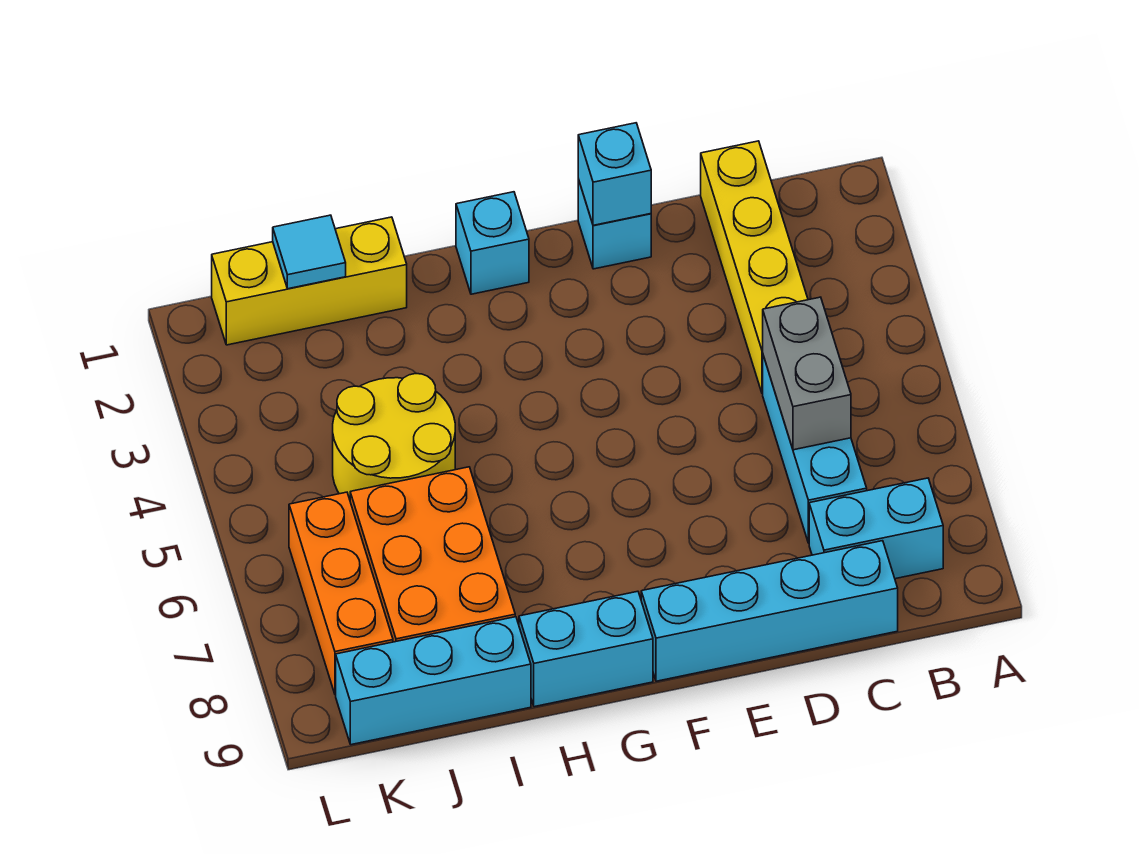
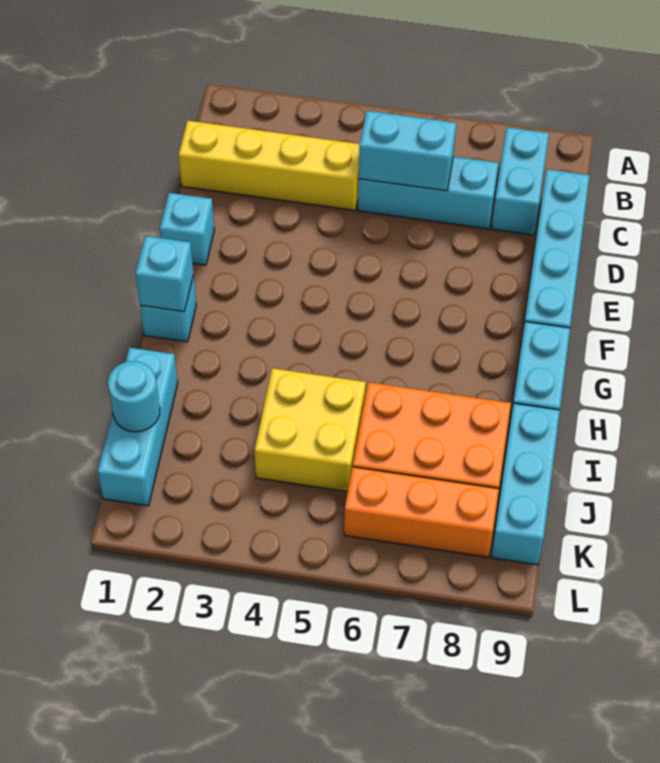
grey brick C5:C6 level 2 -> cyan brick C5:C6 level 2
cyan brick E1 level 2 -> cyan brick G1 level 2
yellow brick I1:K1 level 1 -> cyan brick I1:K1 level 1
yellow round brick I4:J5 level 1 -> yellow brick I4:J5 level 1
cyan tile J1 level 2 -> cyan round brick J1 level 2

